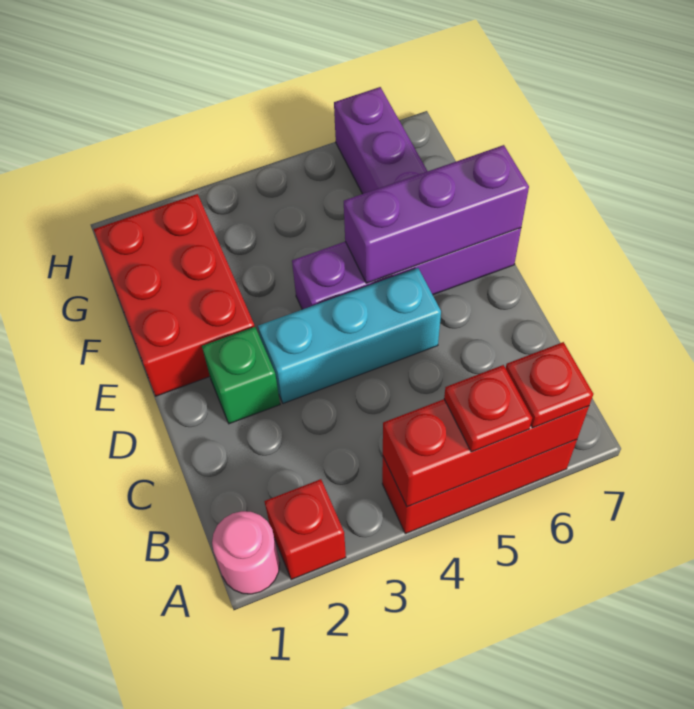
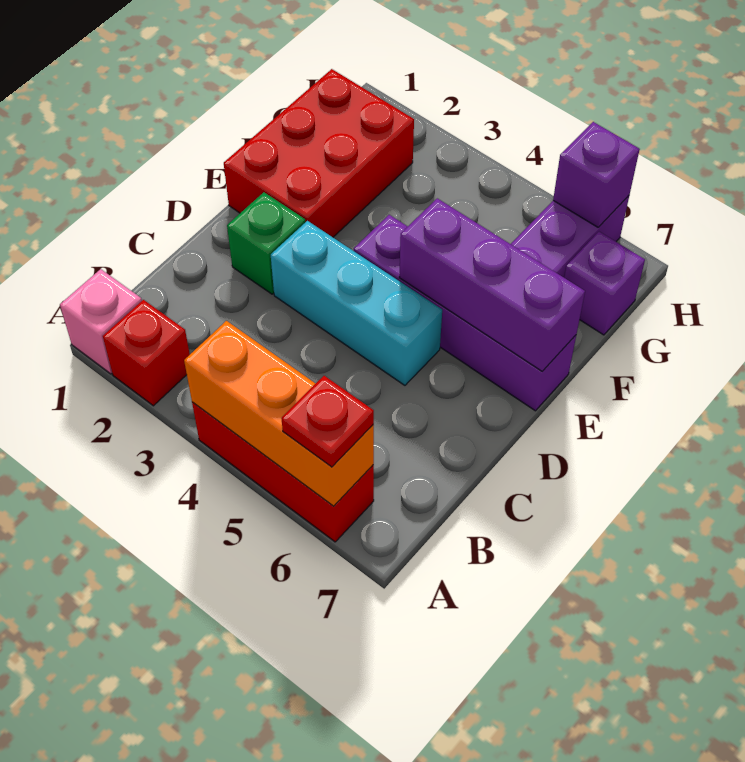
pink round brick A1 level 1 -> pink brick A1 level 1
red brick A4:A6 level 2 -> orange brick A4:A6 level 2
red plate A5 level 3 -> none
none -> purple brick G7 level 1
none -> purple brick H6 level 2

